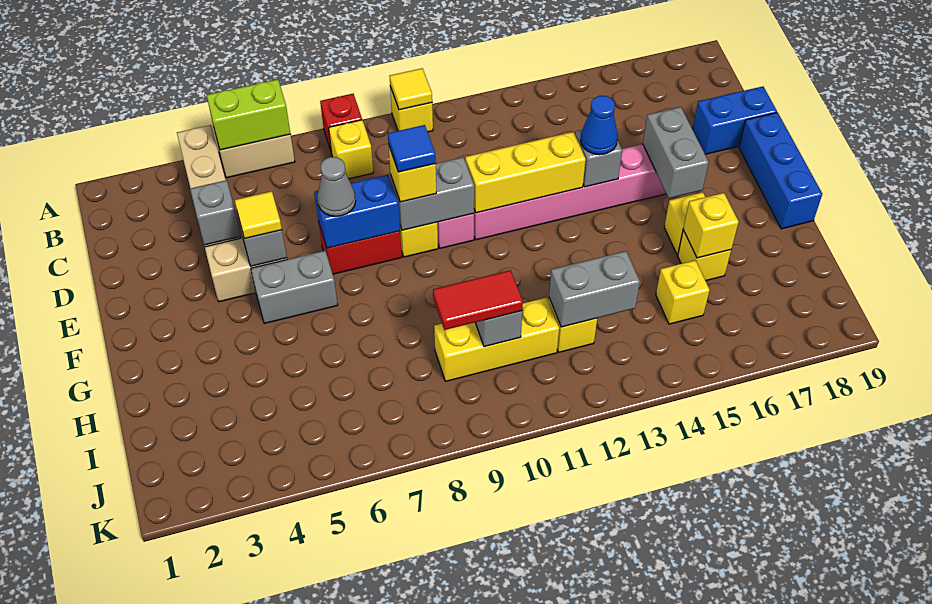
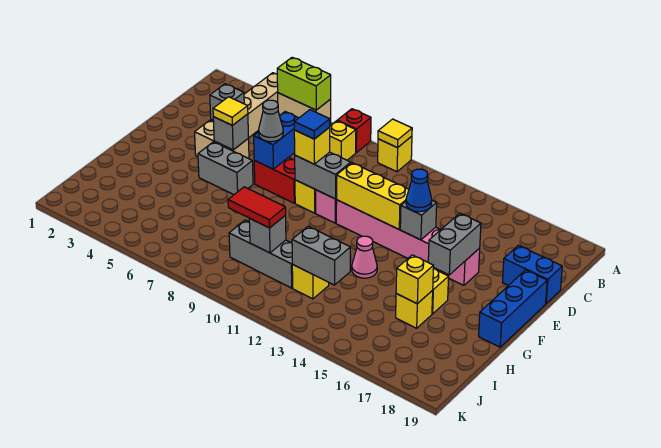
blue brick E7:E8 level 2 -> blue brick D7:E7 level 2
none -> pink cone G13 level 1
yellow brick I9:I11 level 1 -> grey brick I9:I11 level 1
yellow brick I15 level 1 -> none

